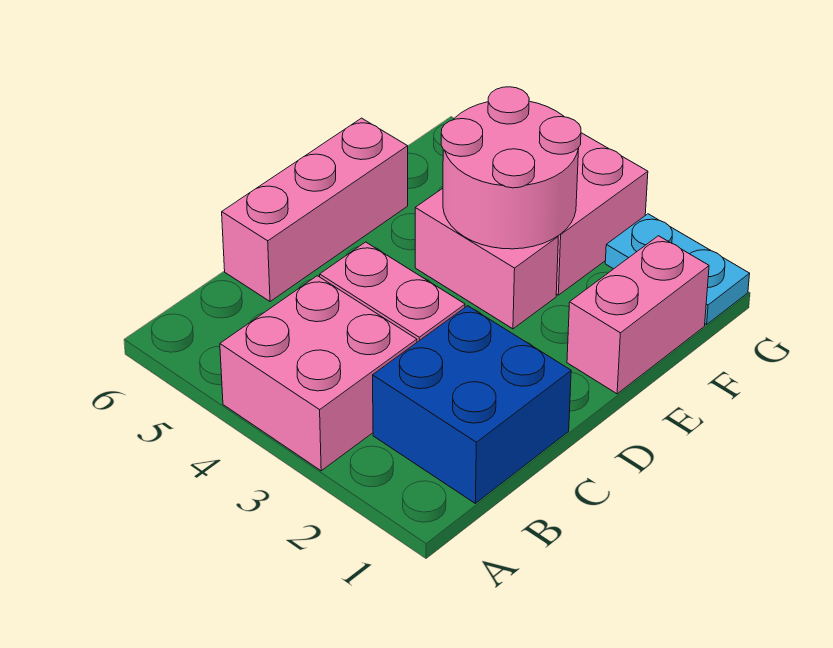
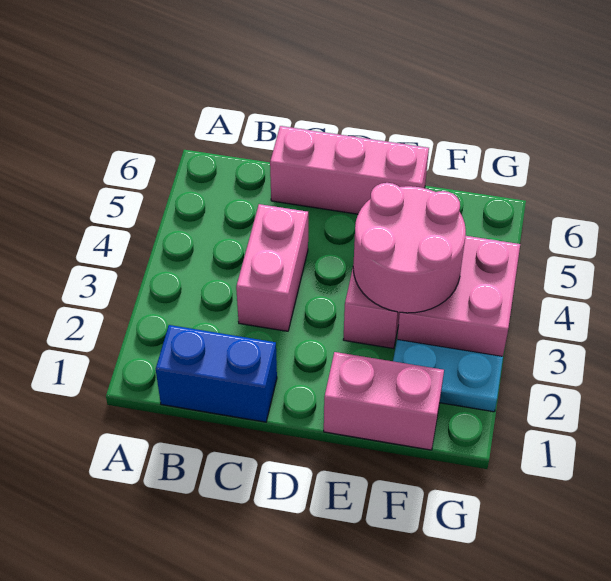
pink brick A3:B4 level 1 -> none
blue brick B1:C2 level 1 -> blue brick B1:C1 level 1
cyan plate G1:G2 level 1 -> cyan plate F2:G2 level 1

